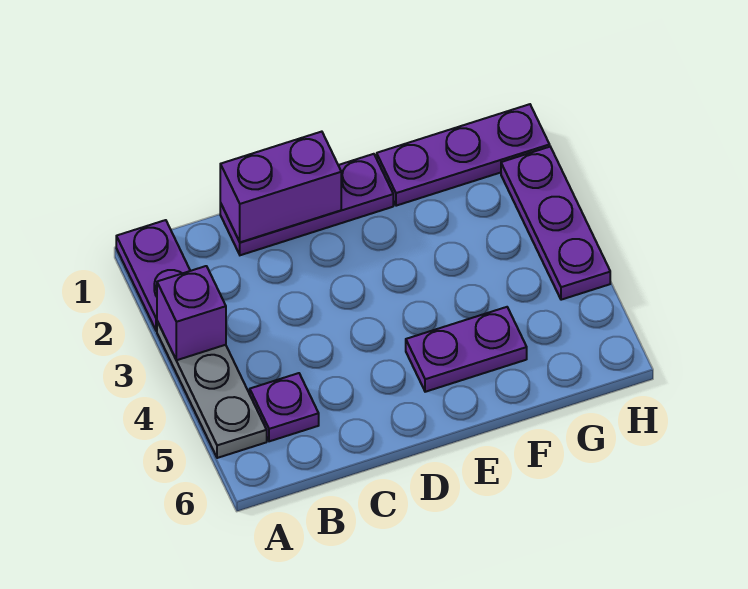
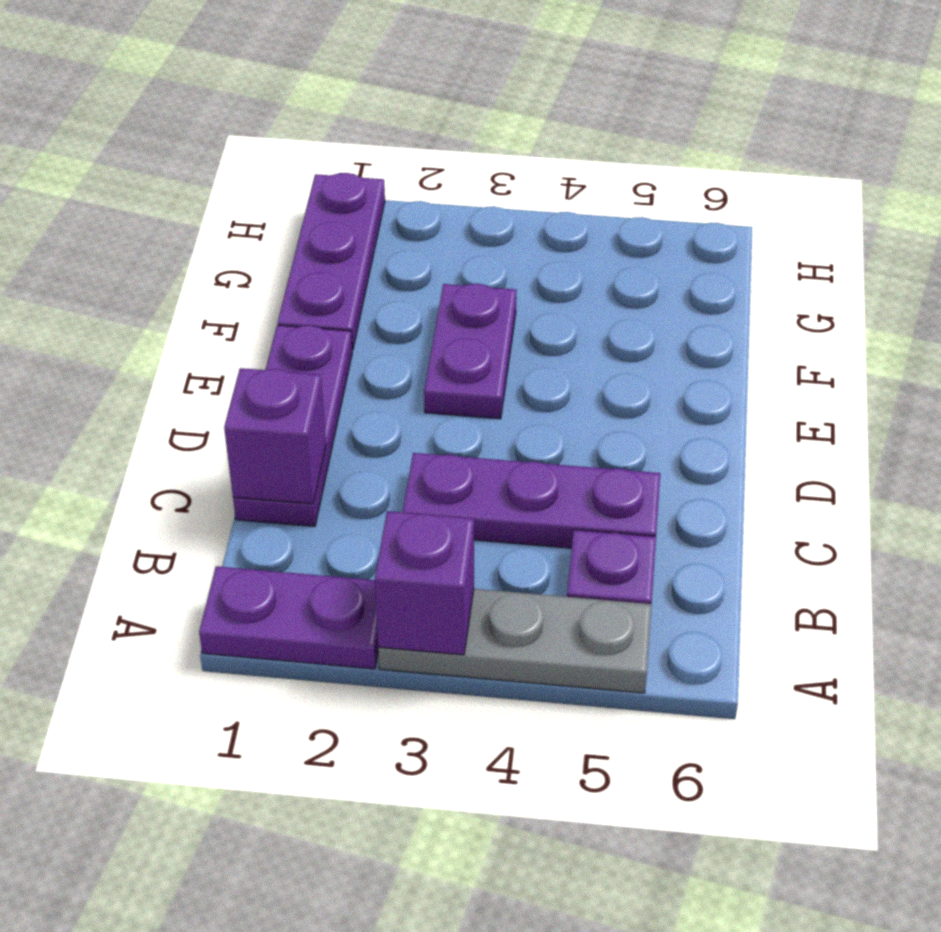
purple brick C1:D1 level 2 -> purple brick C1 level 2
purple plate E5:F5 level 1 -> purple plate E3:F3 level 1
purple plate H2:H4 level 1 -> purple plate C3:C5 level 1

